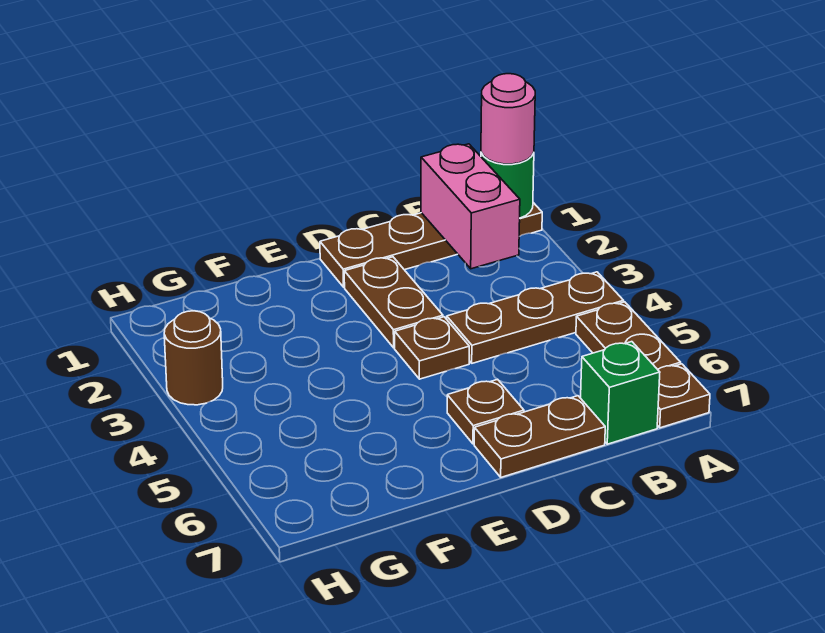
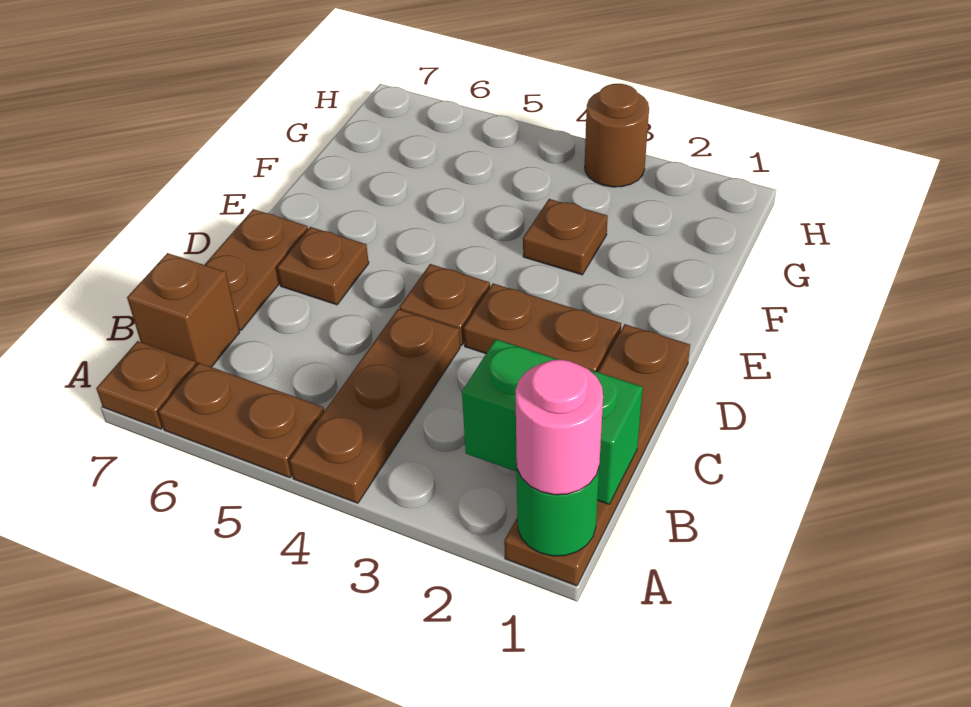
pink brick B1:B2 level 2 -> green brick B1:B2 level 2
green brick B7 level 1 -> brown brick B7 level 1
none -> brown plate F3 level 1

